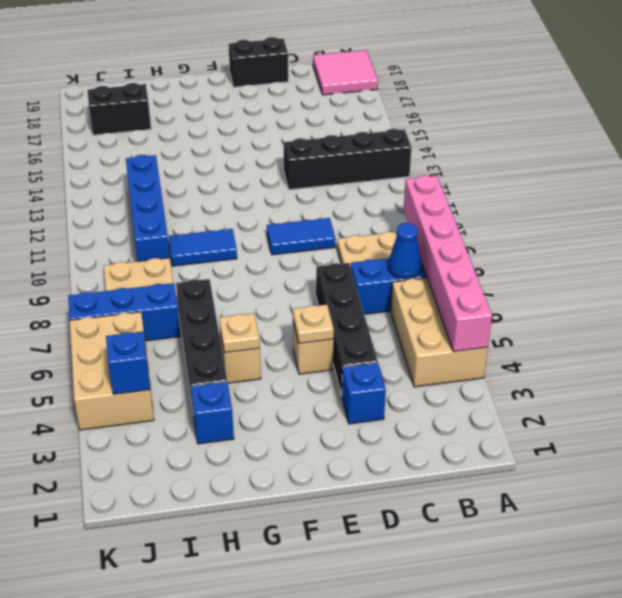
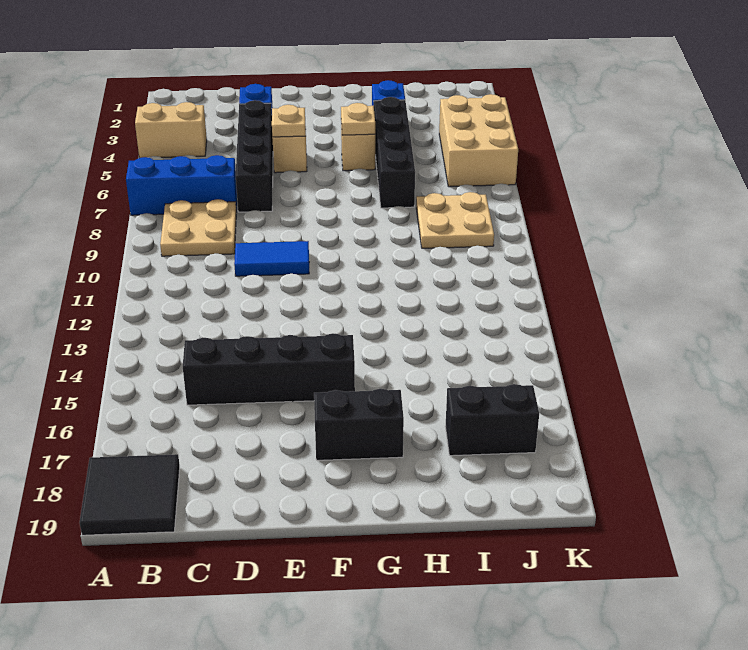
tan brick A4:B6 level 1 -> tan brick A4:B4 level 1
pink brick A4:A9 level 2 -> none
black brick A13:D13 level 1 -> black brick C15:F15 level 1
pink tile A18:B19 level 1 -> black tile A18:B19 level 1
blue cone B7 level 2 -> none
black brick D19:E19 level 1 -> black brick F17:G17 level 1
blue tile G10:H10 level 1 -> none
blue brick I7:K7 level 1 -> none
blue brick I10:I13 level 1 -> none
blue brick J4 level 2 -> none

